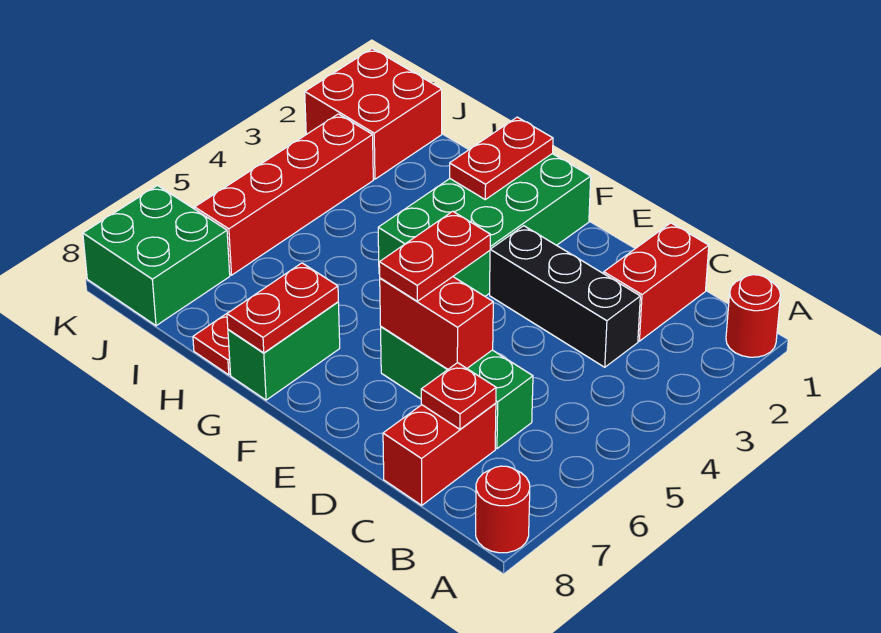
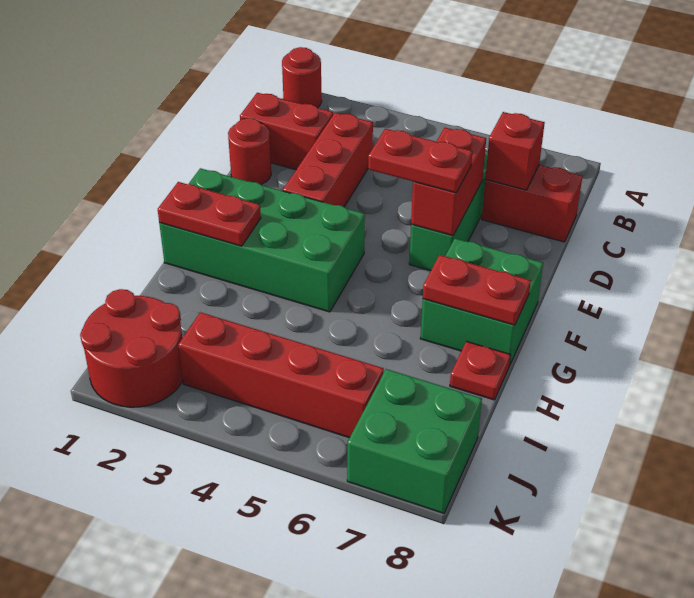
red round brick A8 level 1 -> red round brick D1 level 1
black brick C3:E3 level 1 -> red brick C3:E3 level 1
red plate C7 level 2 -> red brick C7 level 2
green brick G7:G8 level 1 -> green brick F7:G8 level 1
red brick J1:K2 level 1 -> red round brick J1:K2 level 1

